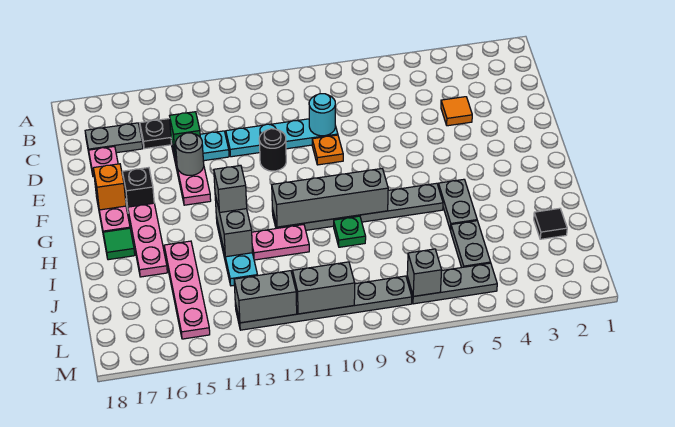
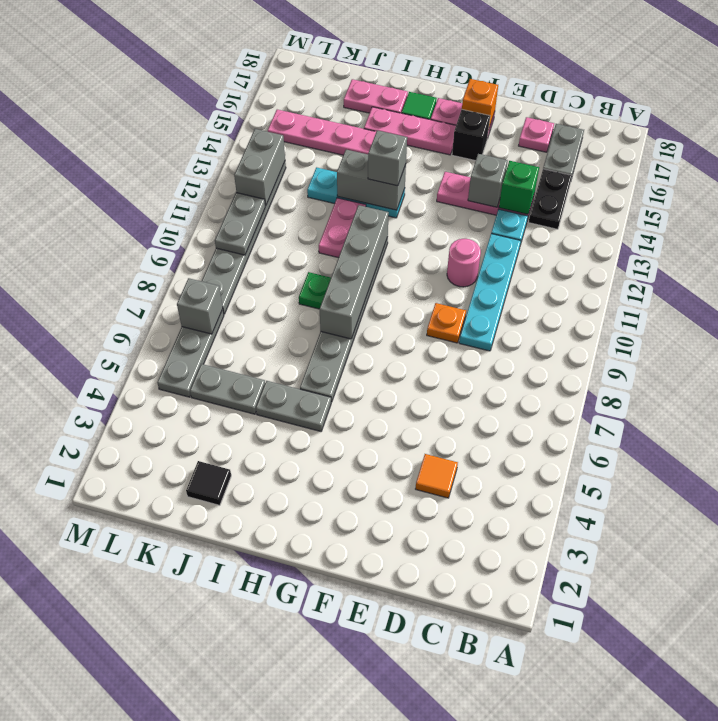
cyan round brick D9 level 2 -> none
black round brick E11 level 1 -> pink round brick E11 level 1
grey round brick E14 level 2 -> grey brick E14 level 2
none -> pink plate I17:J17 level 1
grey brick L10:L11 level 2 -> grey plate L10:L11 level 2

